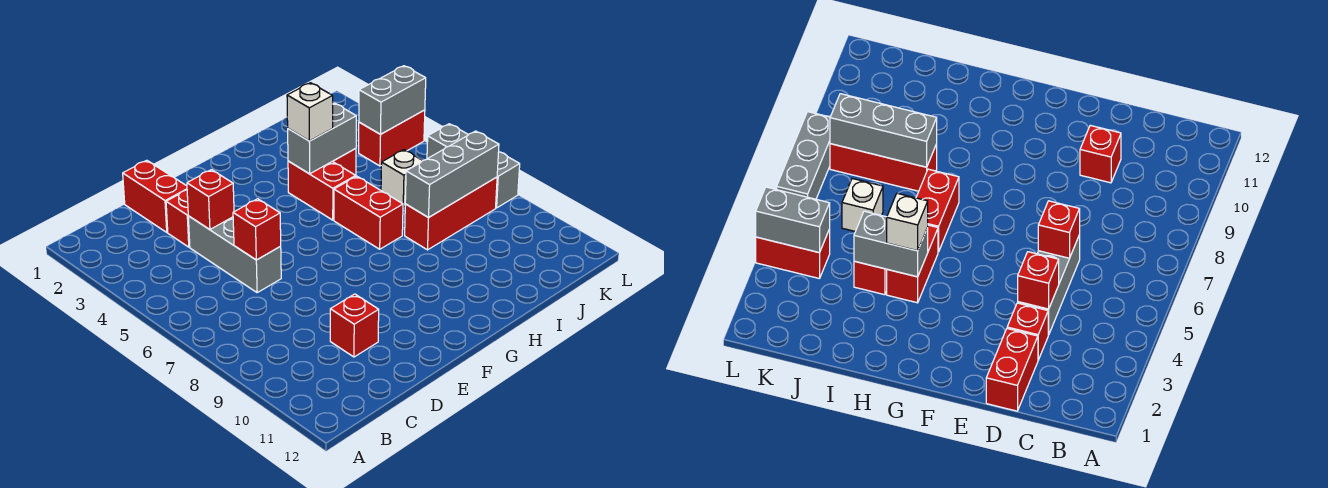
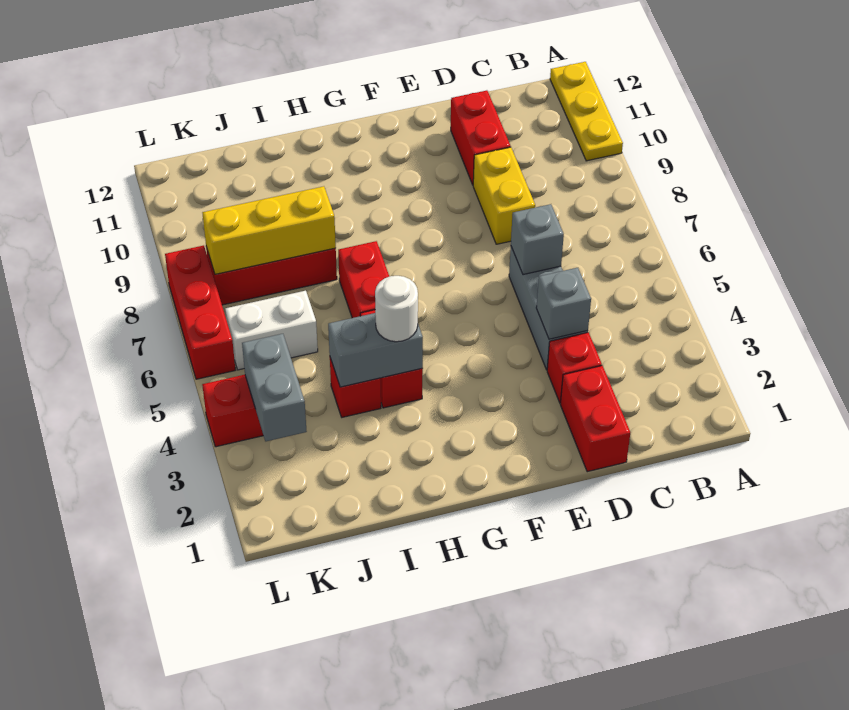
none -> yellow plate A10:A12 level 1
red brick D4 level 2 -> grey brick D4 level 2
red brick D6 level 2 -> grey brick D6 level 2
none -> yellow brick D8:D9 level 1
red brick D10 level 1 -> red brick D10:D11 level 1
white brick H4 level 3 -> white round brick H4 level 3
grey brick I8:K8 level 2 -> yellow brick I8:K8 level 2
white brick J6 level 1 -> white brick J6:K6 level 1
grey brick K4:L4 level 2 -> grey brick K3:K4 level 2
grey brick L6:L8 level 1 -> red brick L6:L8 level 1

